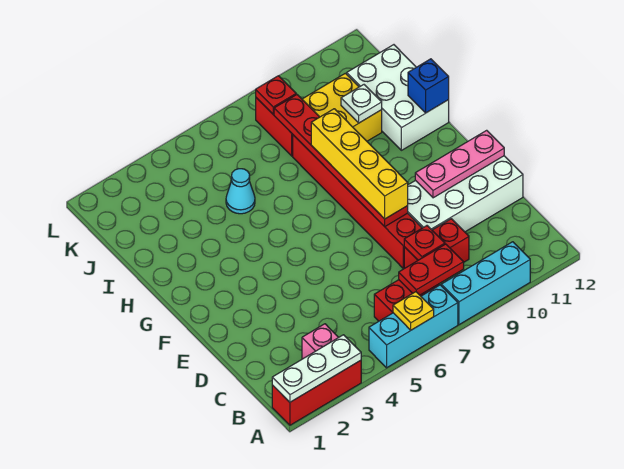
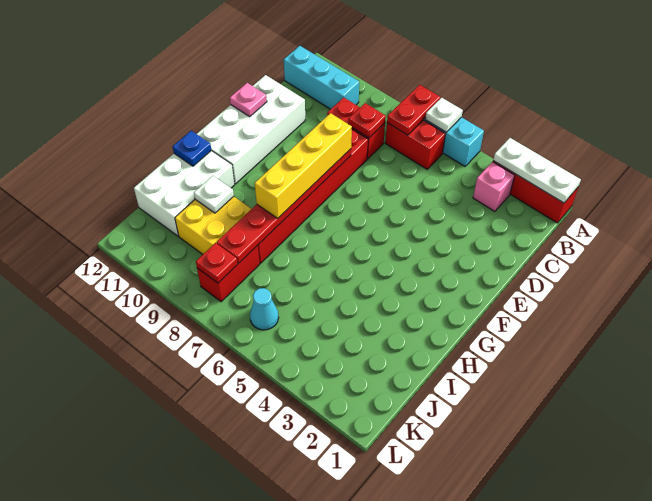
yellow plate A6 level 2 -> white plate A6 level 2
cyan brick A8:A10 level 1 -> cyan brick B10:B12 level 1
red plate B7:B8 level 2 -> red plate A7:B7 level 2
white brick D9:E12 level 1 -> white brick D11:G12 level 1
pink plate E10:E12 level 2 -> pink plate E12 level 2
blue brick H12 level 2 -> blue plate H12 level 2
cyan cone I5 level 1 -> cyan cone K6 level 1

